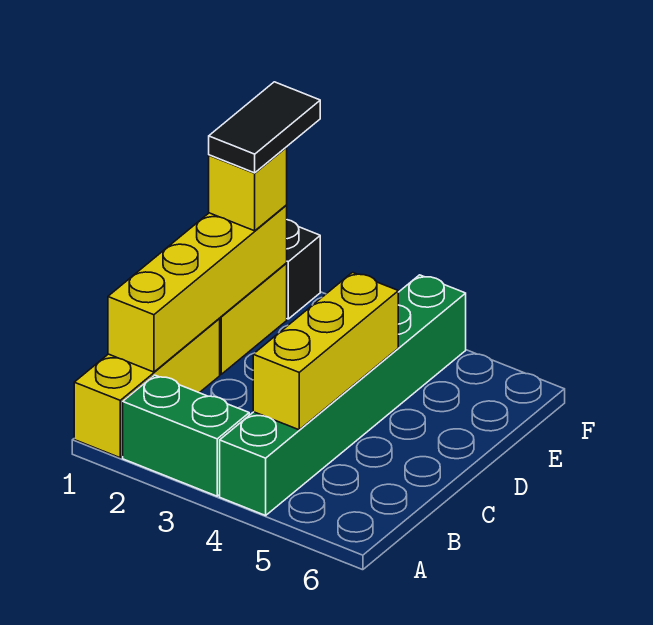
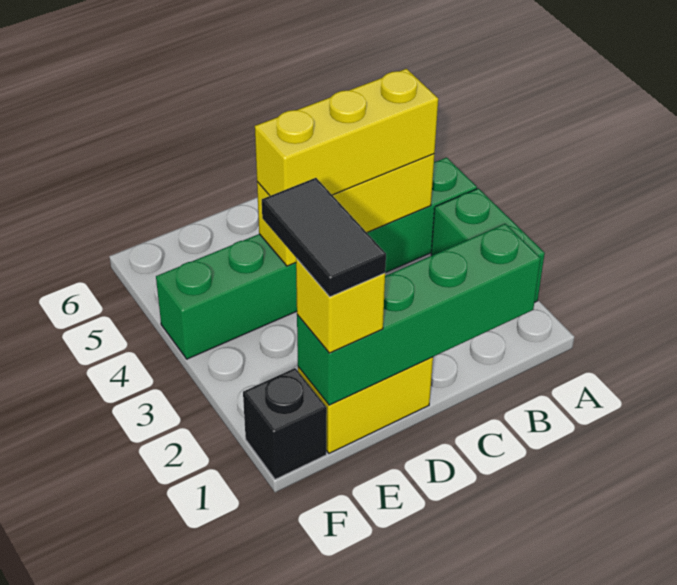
yellow brick A1:C1 level 1 -> yellow brick B4:D4 level 3
yellow brick B1:E1 level 2 -> green brick B1:E1 level 2
black tile E1:F1 level 4 -> black tile E1:E2 level 4

